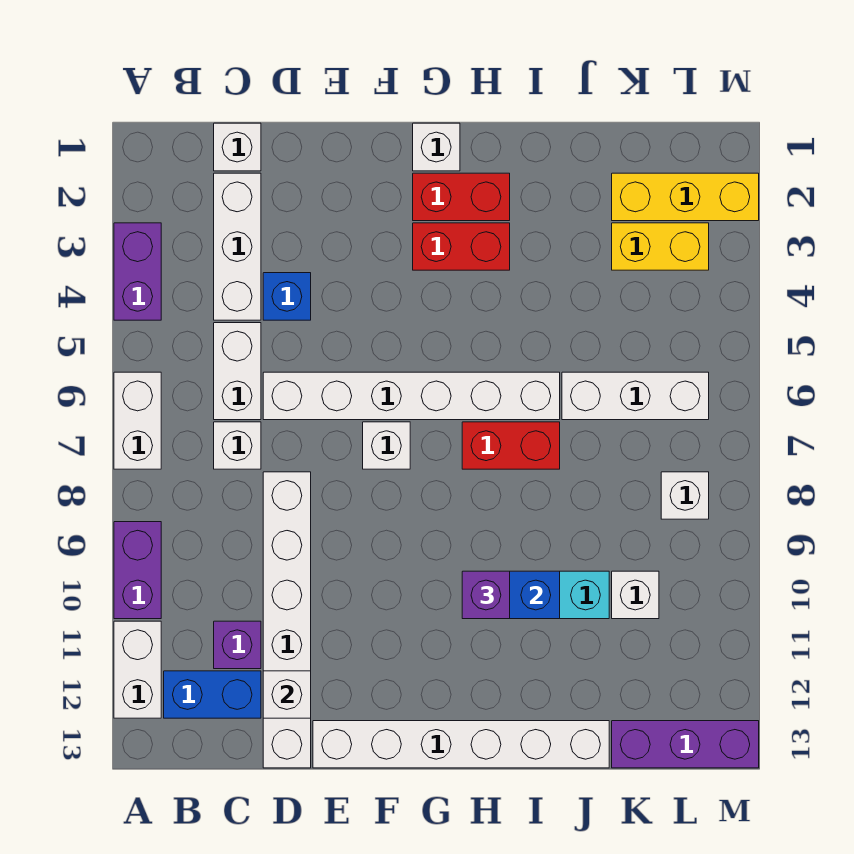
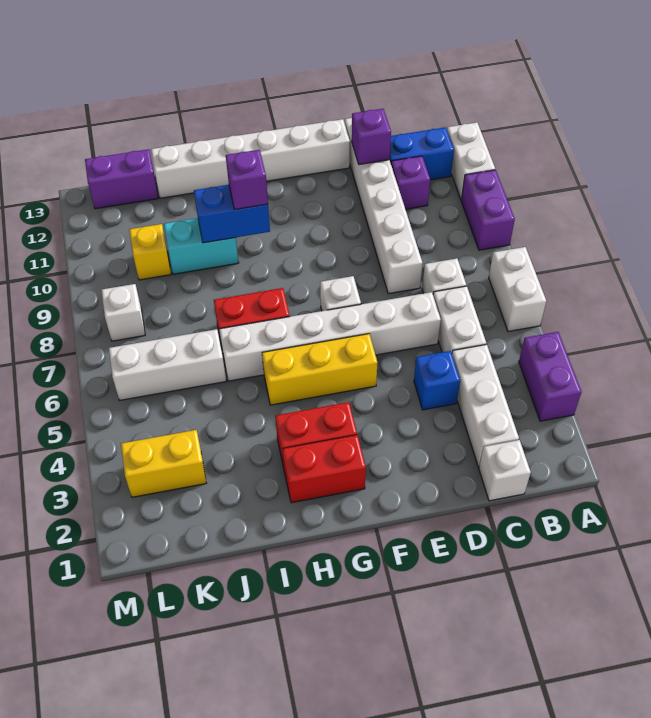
white brick D12 level 2 -> purple brick D12 level 2
white brick G1 level 1 -> none
yellow brick K2:M2 level 1 -> yellow brick F5:H5 level 1
white brick K10 level 1 -> yellow brick K10 level 1
purple brick K13:M13 level 1 -> purple brick K13:L13 level 1

